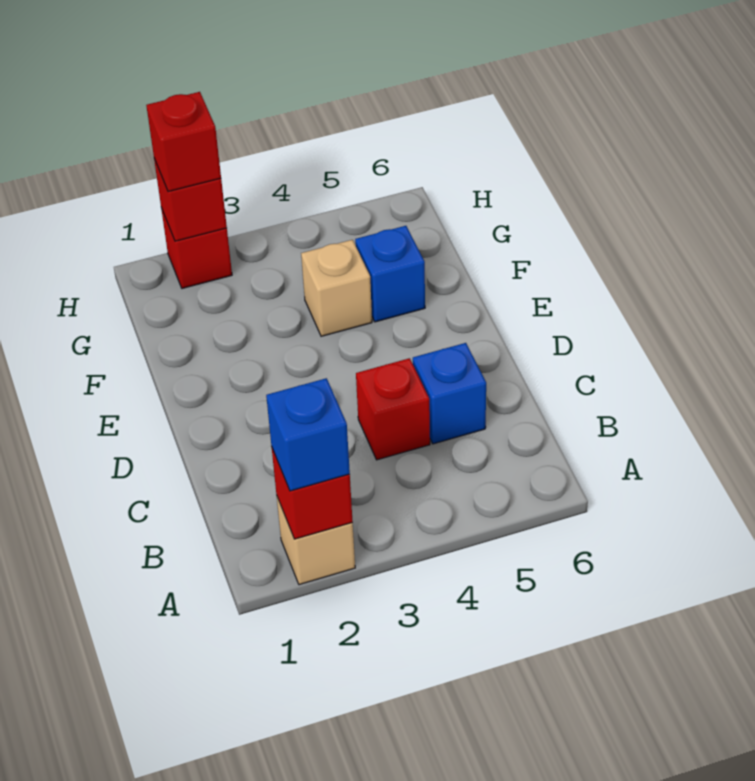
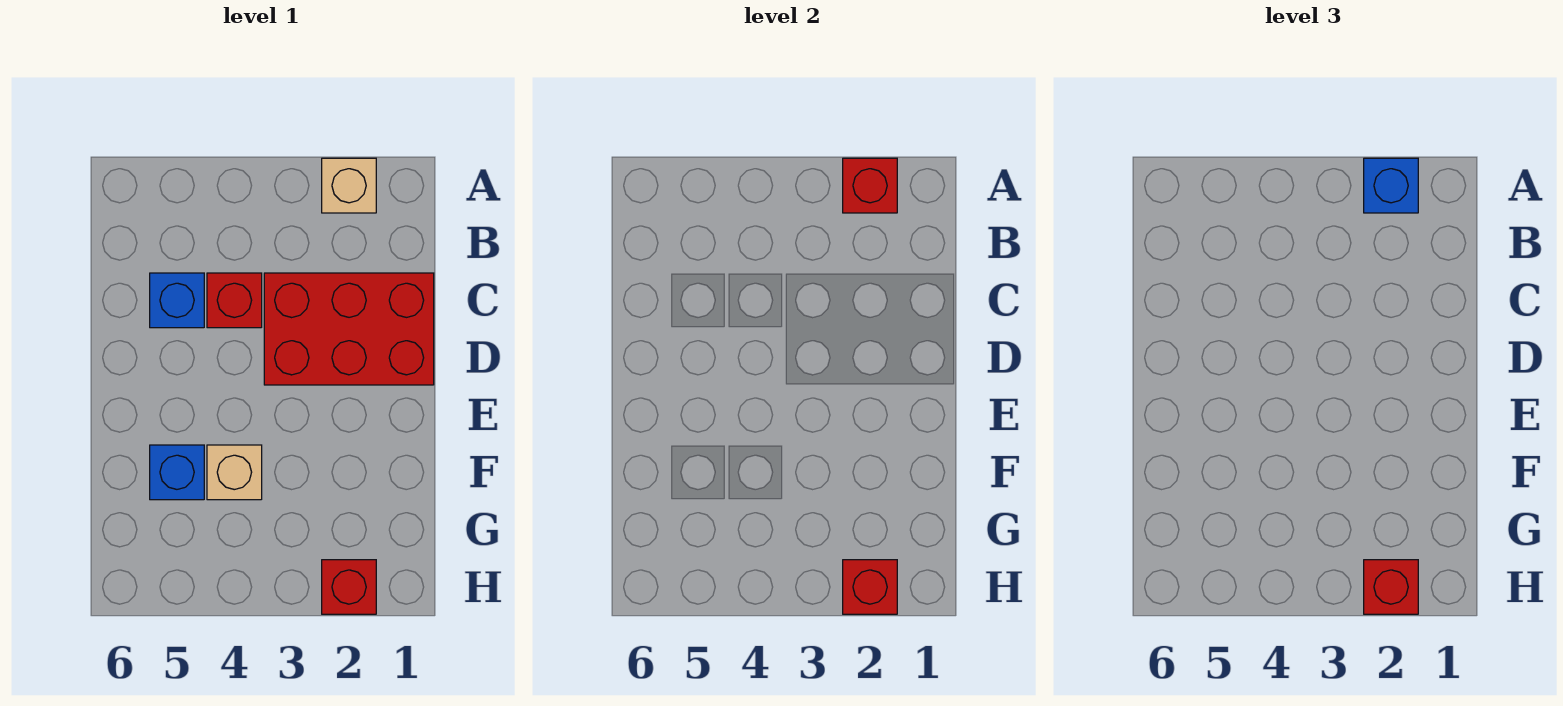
none -> red brick C1:D3 level 1

